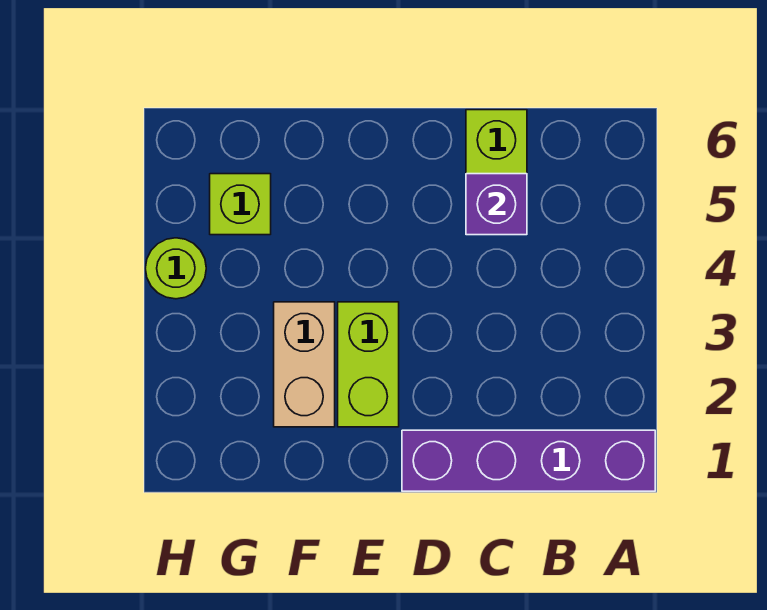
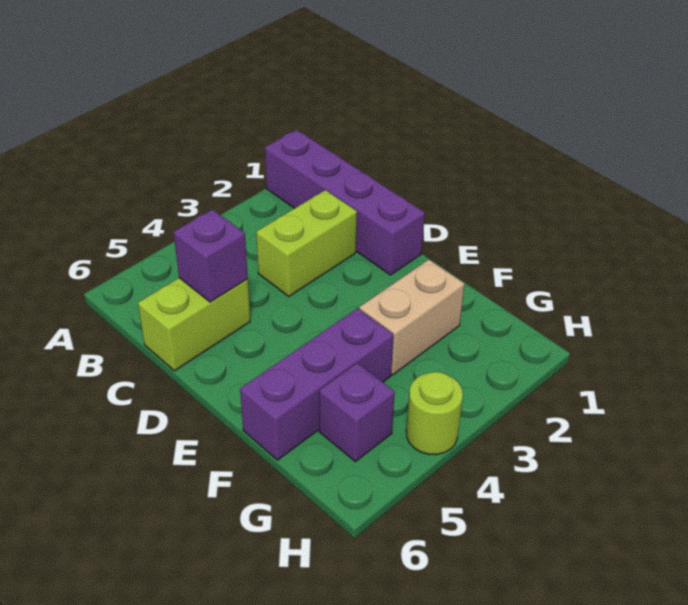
lime brick E2:E3 level 1 -> lime brick C2:C3 level 1
none -> purple brick F4:F6 level 1
lime brick G5 level 1 -> purple brick G5 level 1

